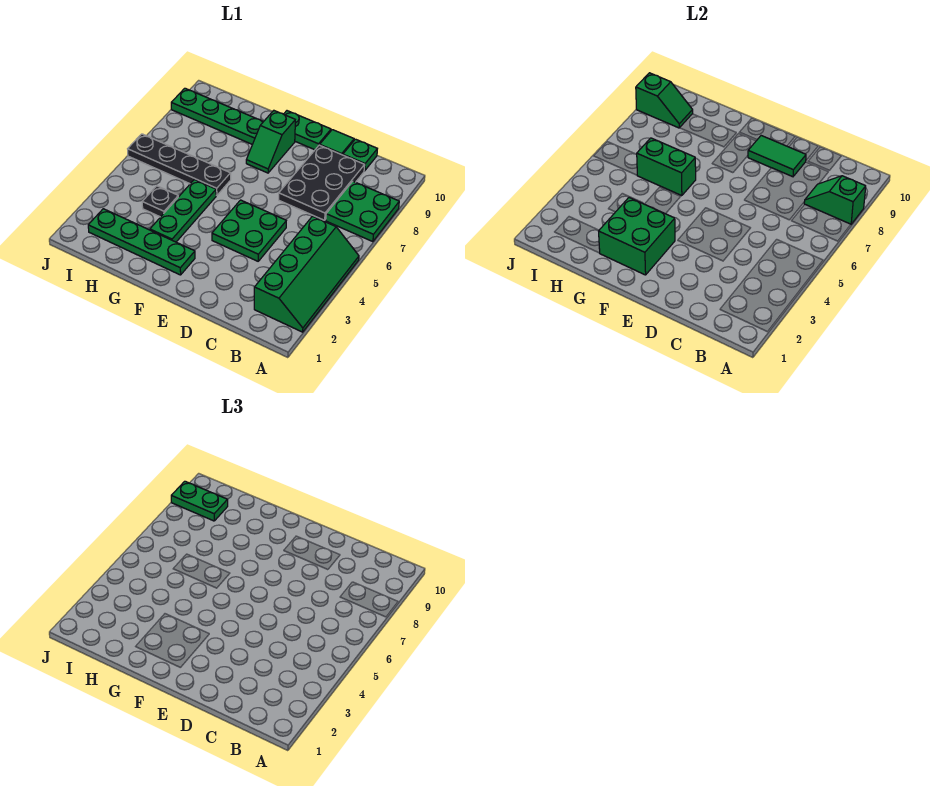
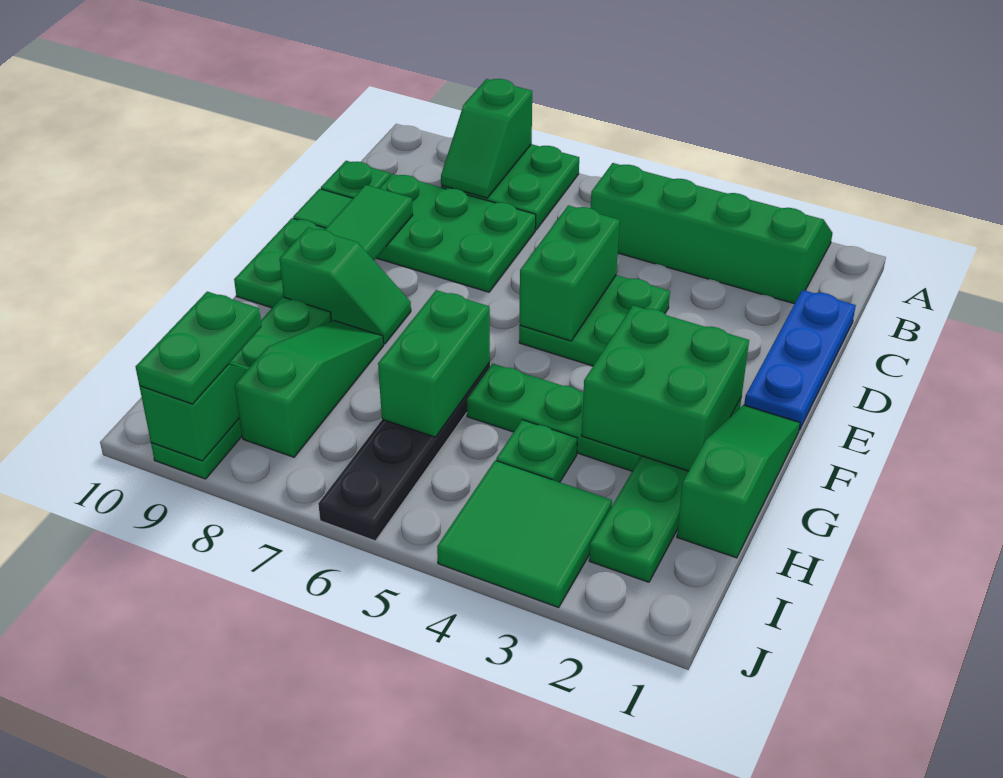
none -> blue plate C1:E1 level 1
black plate C7:D9 level 1 -> green plate C7:D9 level 1
none -> green brick D5:E5 level 2
none -> green slope F1:H1 level 1 top H
none -> green slope G8:I8 level 1 top I
black plate H4 level 1 -> green plate H4 level 1
none -> green tile I3:J4 level 1

